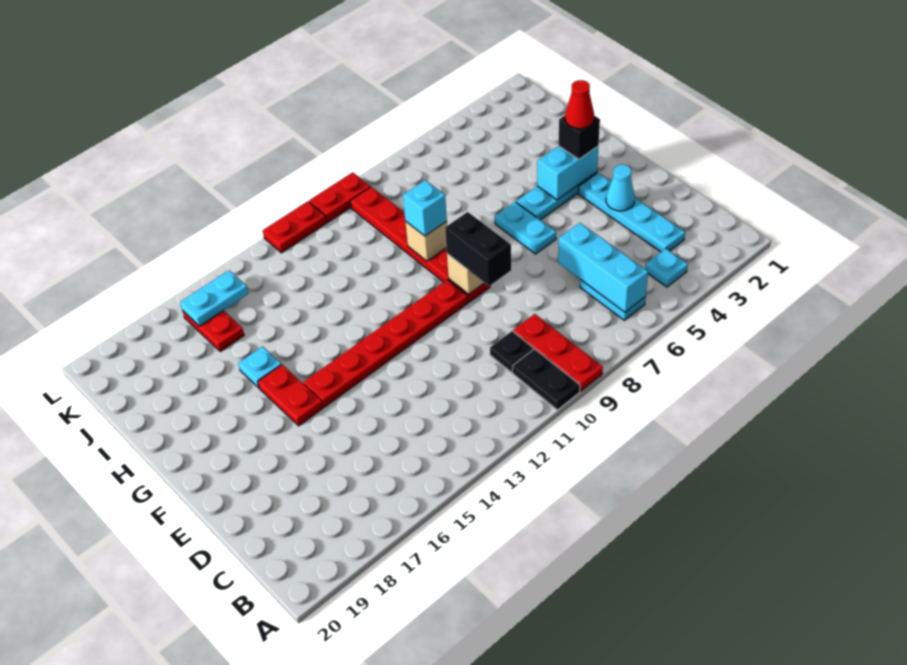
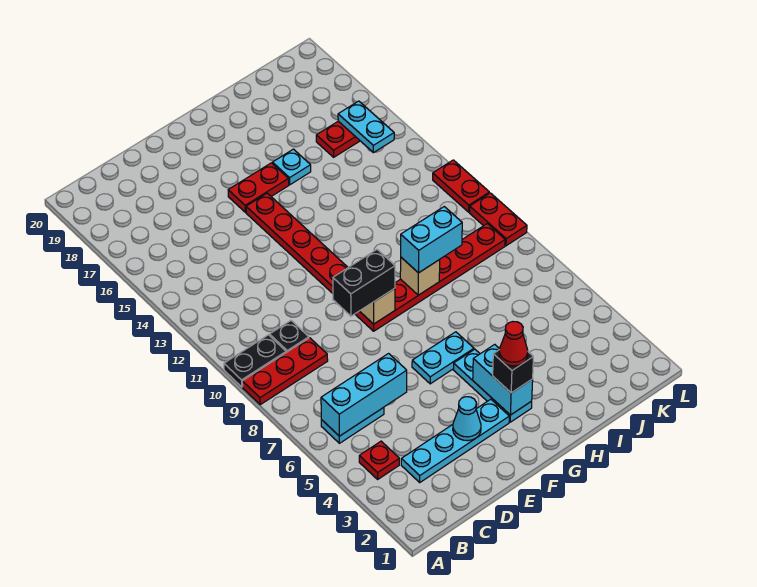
cyan plate B4 level 1 -> red plate B4 level 1
cyan brick H9 level 3 -> cyan brick H9:I9 level 3

